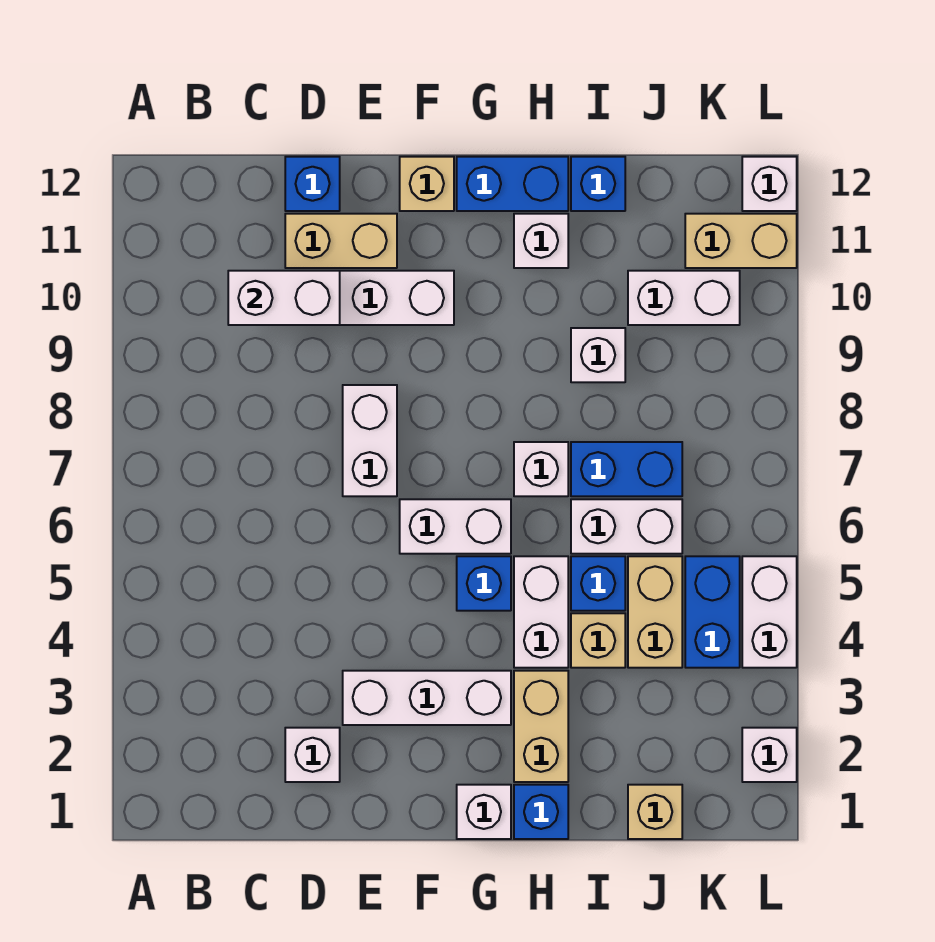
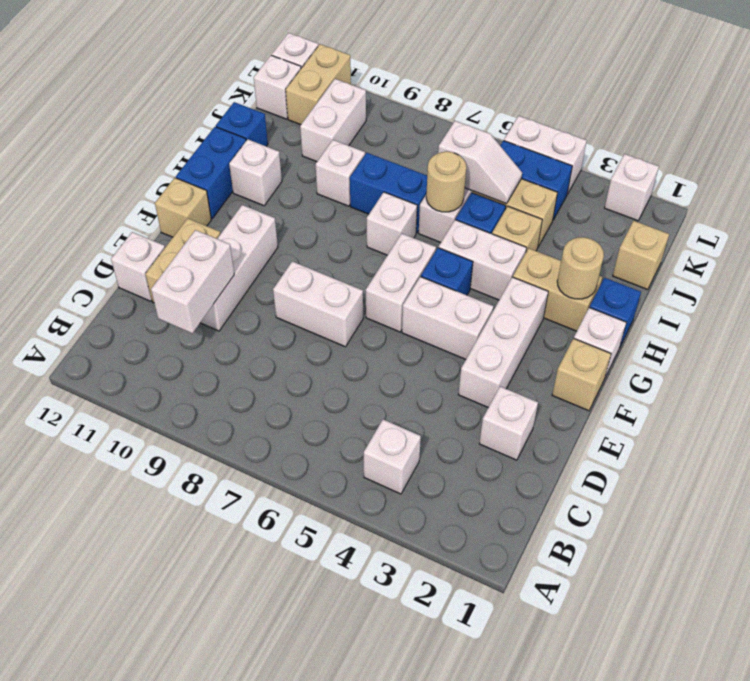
none -> white brick B4 level 1
blue brick D12 level 1 -> white brick D12 level 1
none -> tan brick F1 level 1
none -> white brick F4:F5 level 1
none -> tan round brick H2 level 2
none -> tan round brick I6 level 2
blue brick I7:J7 level 1 -> blue brick I7:I8 level 1
none -> white slope J5:J6 level 2 top 6
none -> white brick K12 level 1

